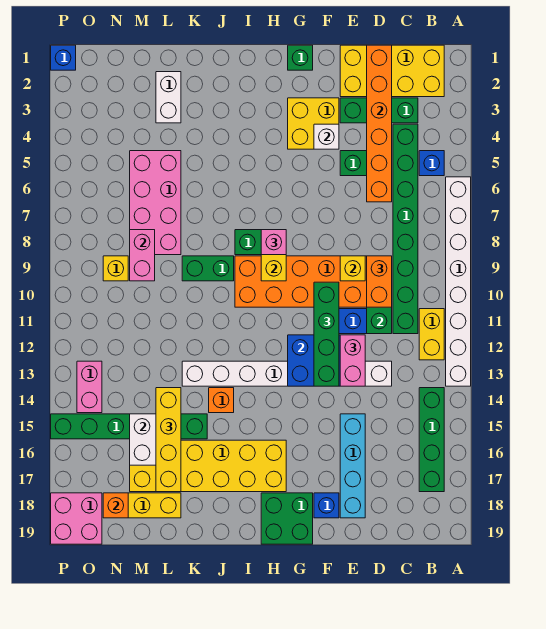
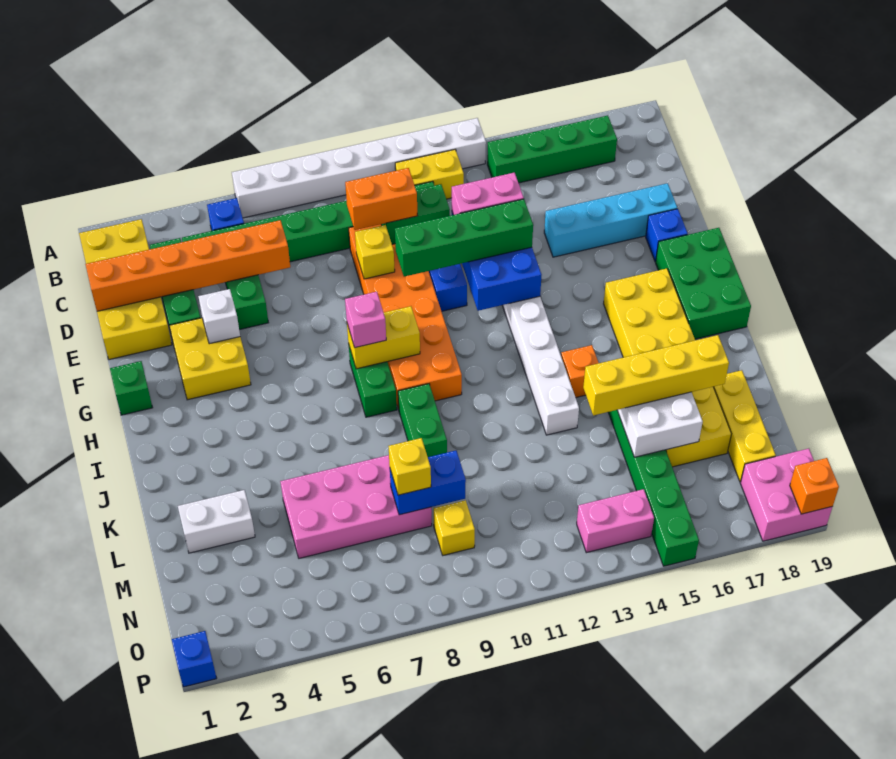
green brick G18:H19 level 1 -> green brick G18:I19 level 1
pink brick M8:M9 level 2 -> blue brick M8:M9 level 2
none -> yellow brick M8 level 3
orange brick N18 level 2 -> orange brick P19 level 2

